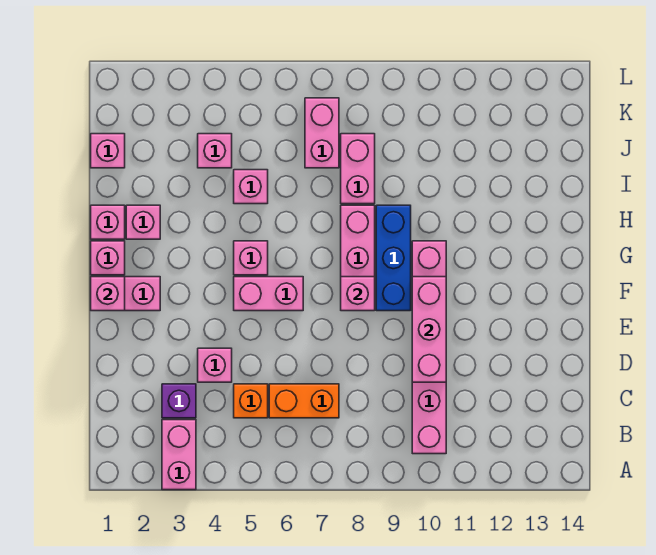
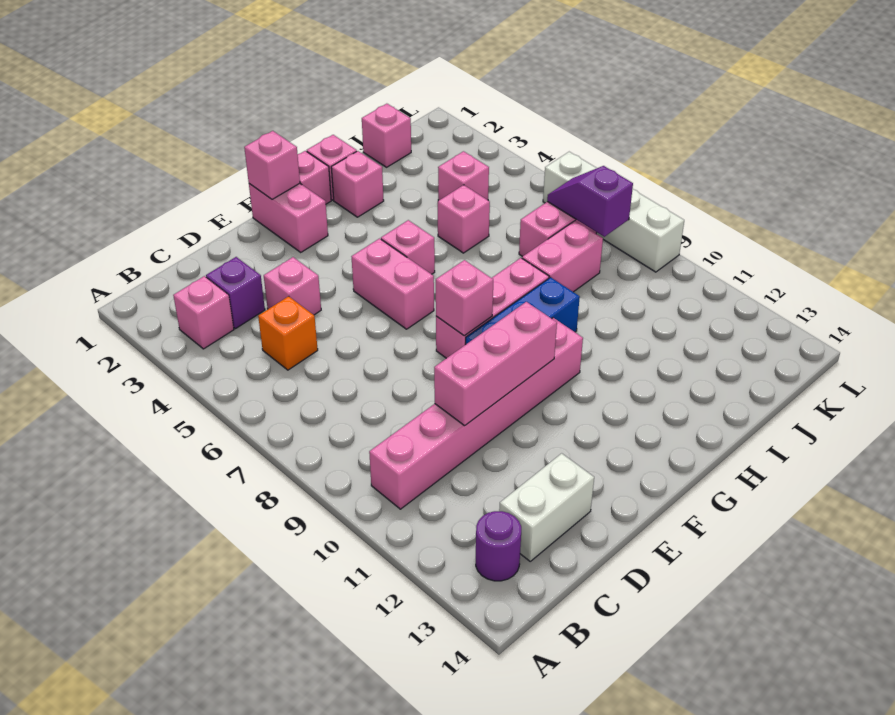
pink brick A3:B3 level 1 -> pink brick B3 level 1
none -> purple round brick B13 level 1
orange brick C6:C7 level 1 -> none
none -> white brick C13:D13 level 1
none -> purple slope K7:K8 level 2 top 8
none -> white brick L6:L9 level 1

